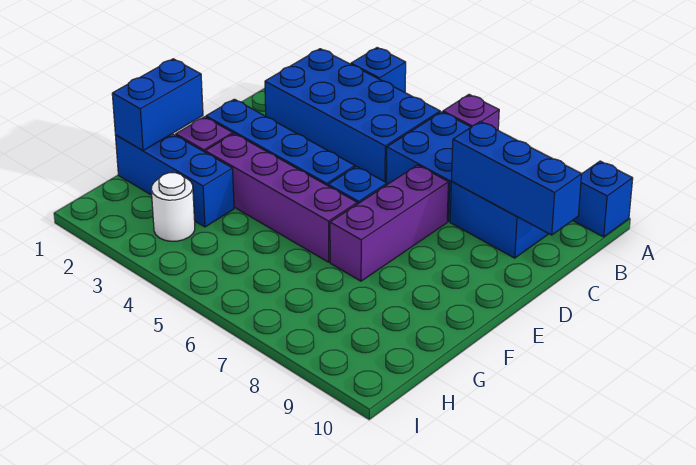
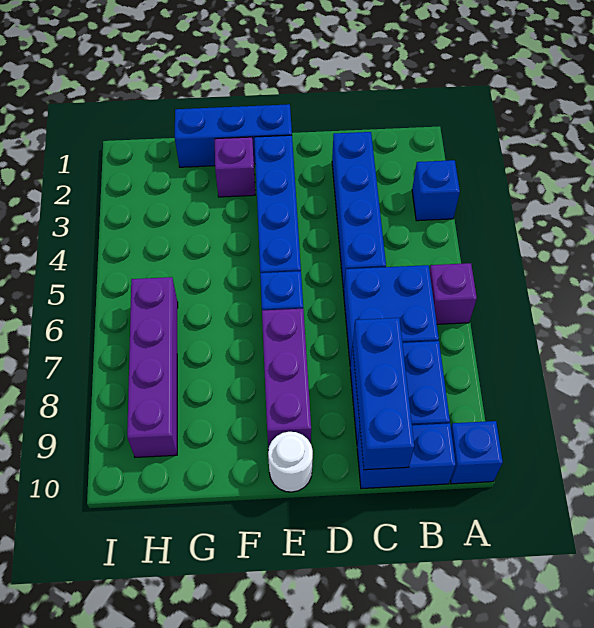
blue brick B2:C5 level 1 -> blue brick C2:C5 level 1
purple brick D7:F7 level 1 -> purple brick E7:E9 level 1
blue brick F1:G1 level 2 -> blue brick B10:C10 level 1
purple brick F3:F6 level 1 -> purple brick H6:H9 level 1
blue brick G1:G3 level 1 -> blue brick E1:G1 level 1
white round brick H3 level 1 -> white round brick E10 level 1

